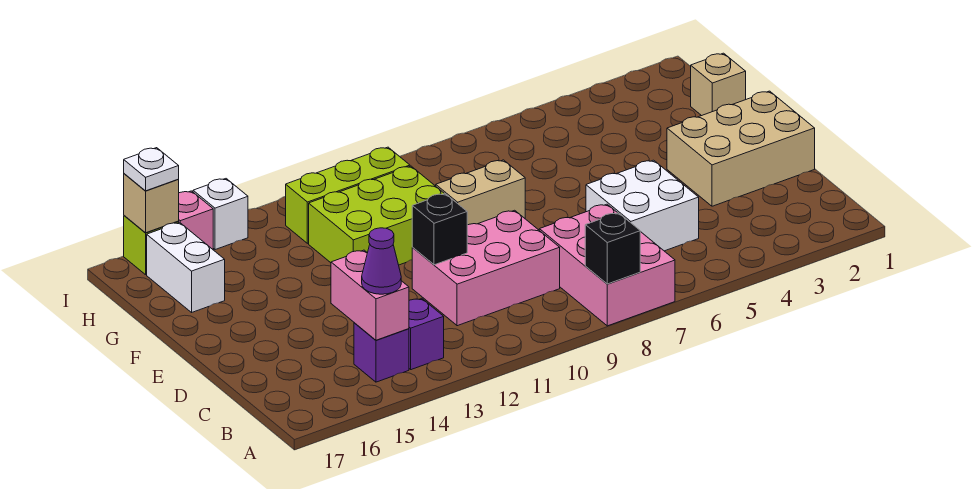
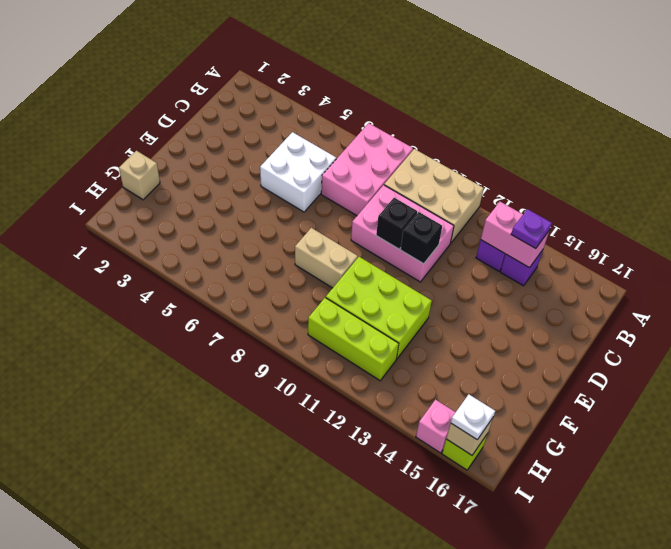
black brick A8 level 2 -> black brick D10 level 2
pink brick B14:C14 level 2 -> pink brick B13:B14 level 2
purple cone B14 level 3 -> purple plate B14 level 3
tan brick D1:E3 level 1 -> tan brick A9:B11 level 1
white brick G16:H16 level 1 -> none
white brick I14 level 1 -> none

